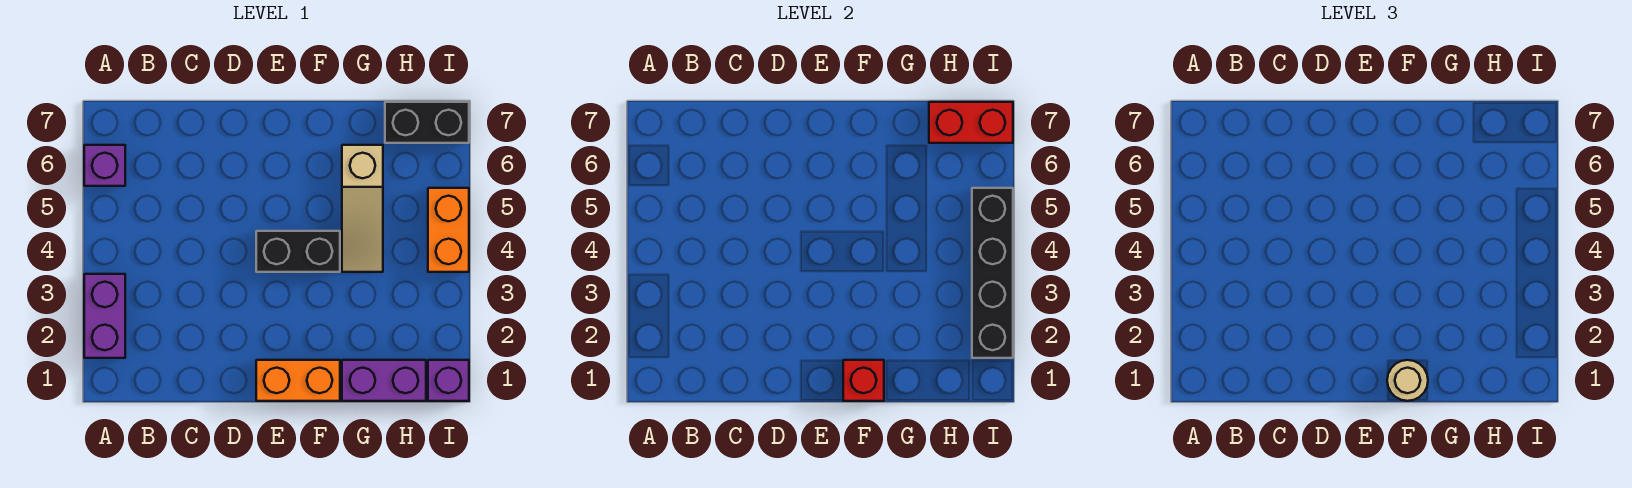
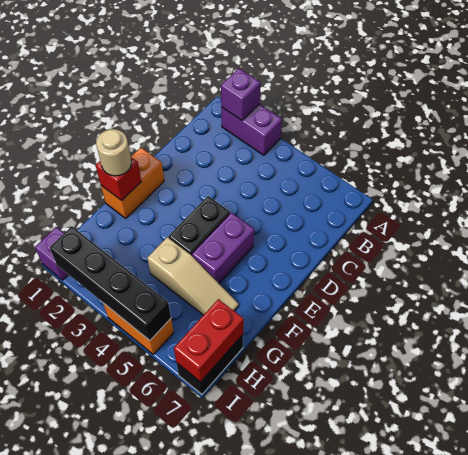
purple brick A6 level 1 -> purple brick A2 level 2
purple brick G1:H1 level 1 -> purple brick E5:F5 level 1
tan slope G4:G6 level 1 top 6 -> tan slope G4:G6 level 1 top 4

